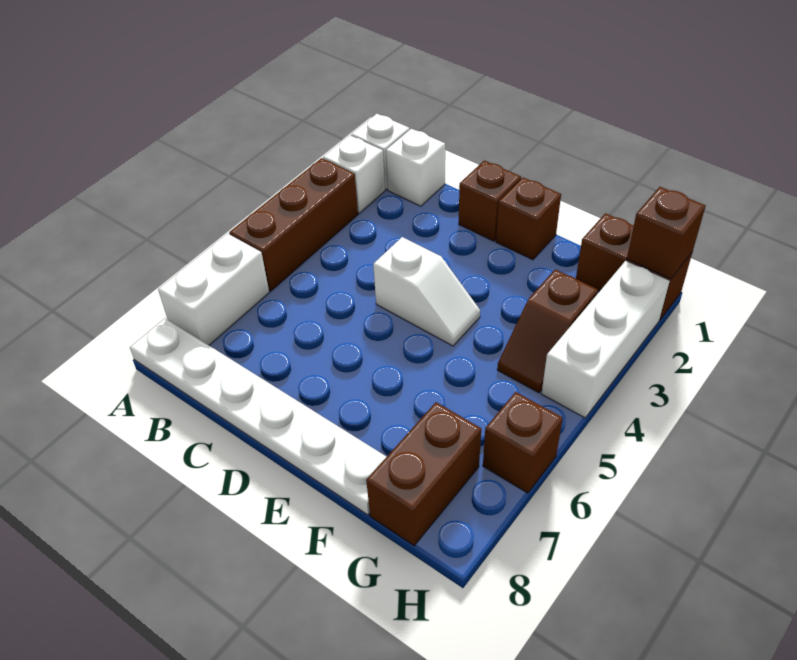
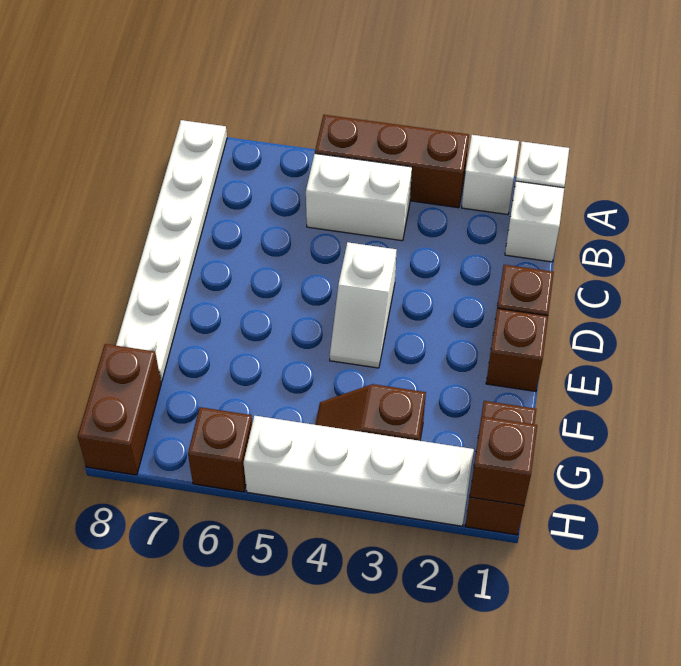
white brick A6:A7 level 1 -> white brick B4:B5 level 1
brown brick G7:G8 level 1 -> brown brick G8:H8 level 1
white brick H2:H4 level 1 -> white brick H2:H5 level 1

